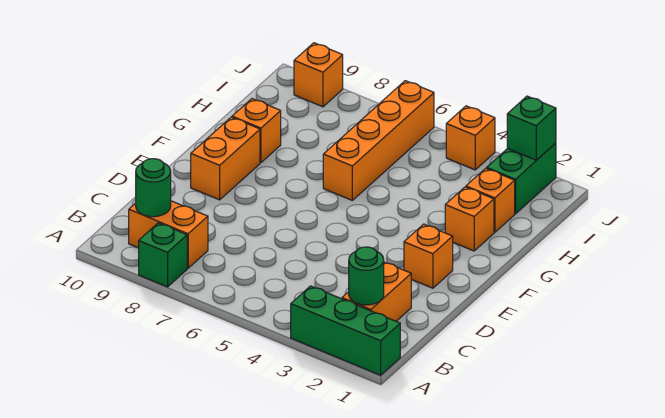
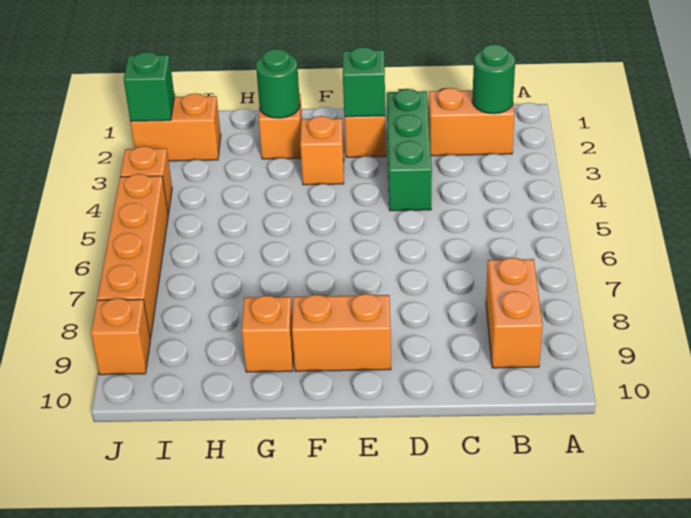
green brick A1:A3 level 1 -> green brick D2:D4 level 1
green brick A8 level 1 -> green brick E2 level 2
green round brick B9 level 2 -> green round brick G2 level 2
orange brick G6:J6 level 1 -> orange brick J5:J8 level 1
orange brick H2 level 1 -> orange brick F3 level 1
green brick I2:J2 level 1 -> orange brick I2:J2 level 1

